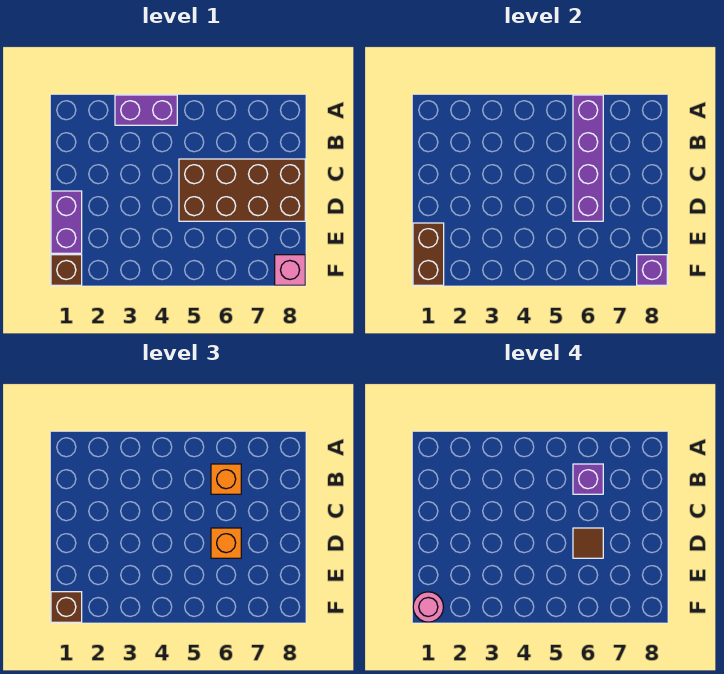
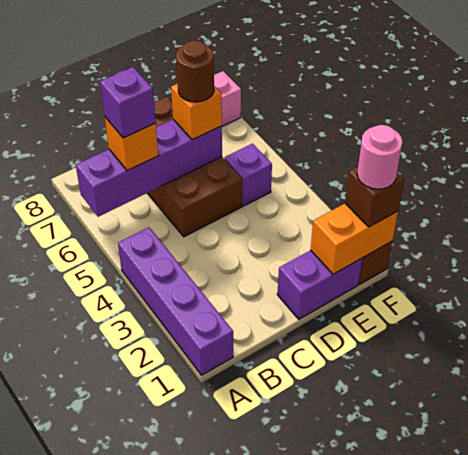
purple brick A3:A4 level 1 -> purple brick A1:A4 level 1
brown tile D6 level 4 -> brown round brick D6 level 4
brown brick E1:F1 level 2 -> orange brick E1:F1 level 2
purple brick F8 level 2 -> purple brick E5 level 1

